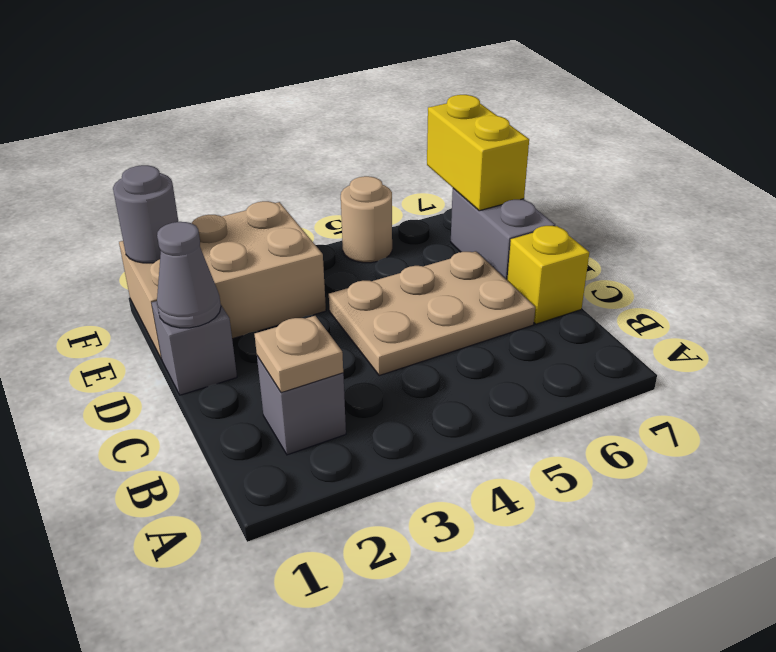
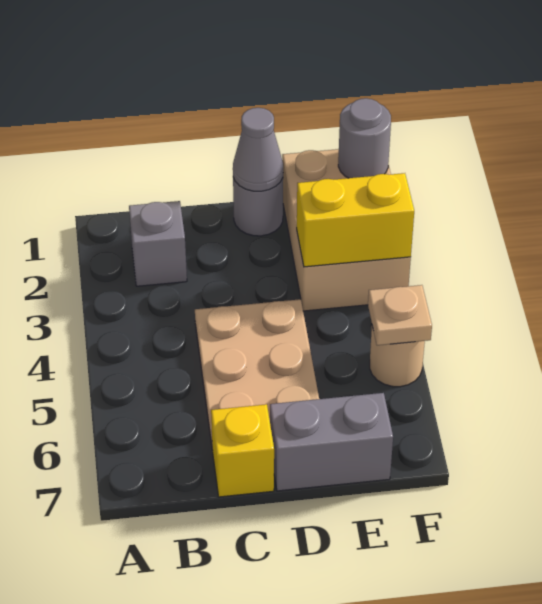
tan plate B2 level 2 -> tan plate F5 level 2
grey brick D1 level 1 -> grey round brick D1 level 1
yellow brick E7:F7 level 2 -> yellow brick E3:F3 level 2

